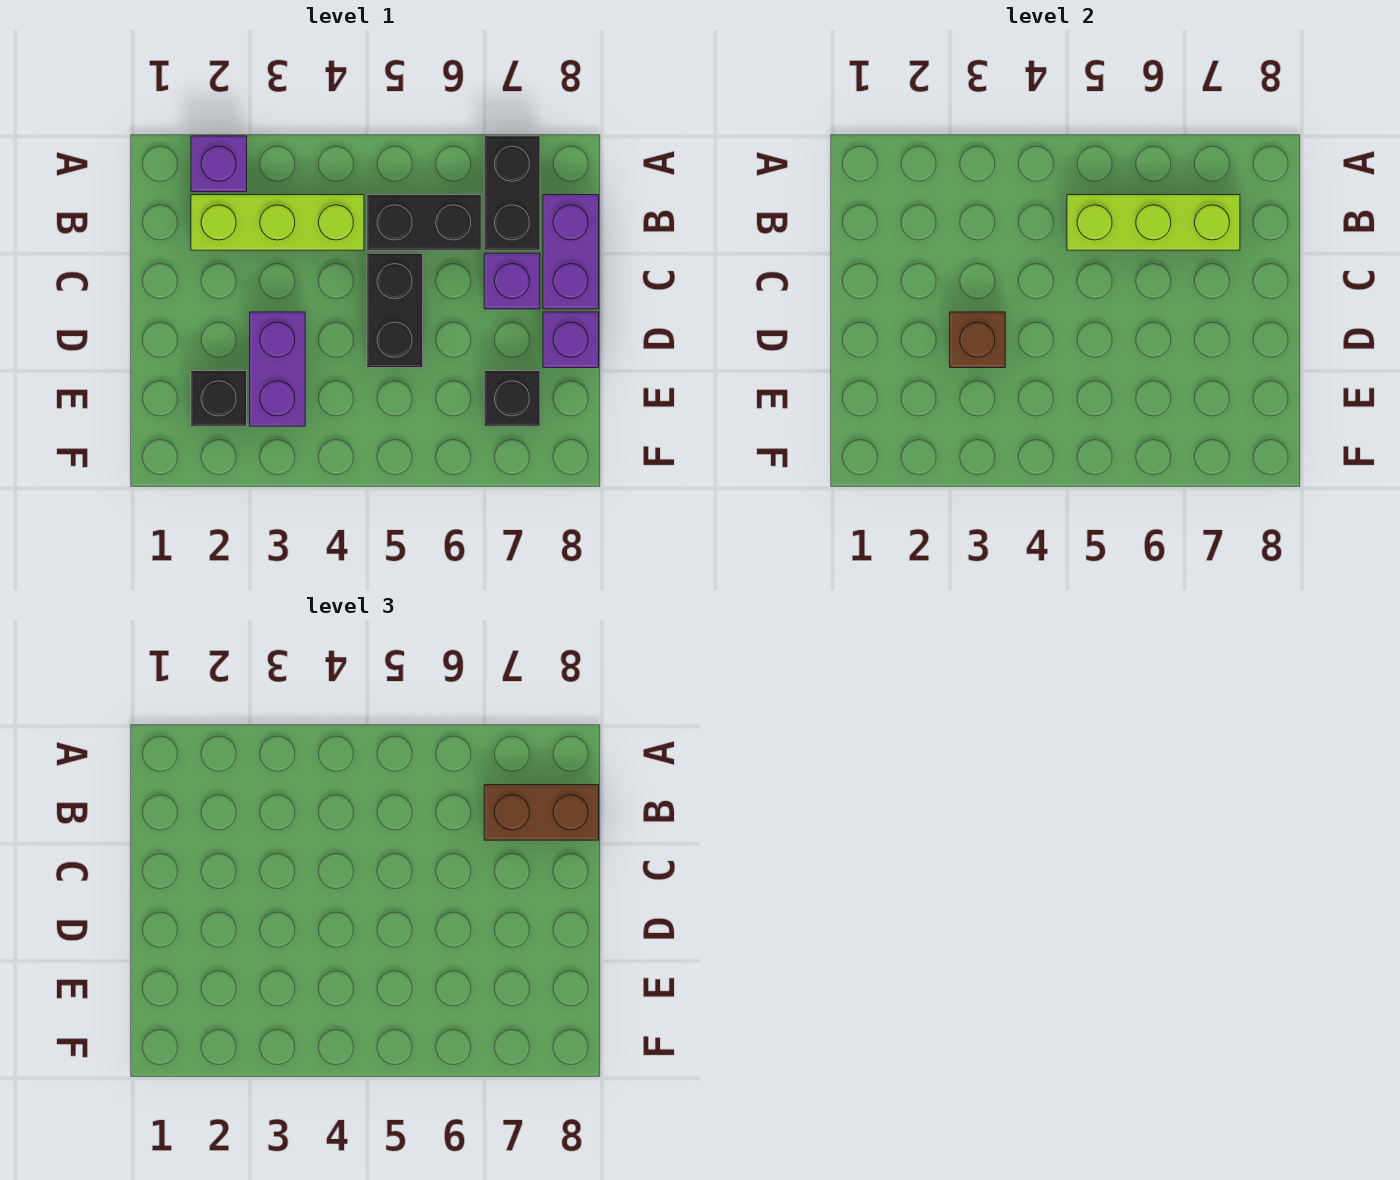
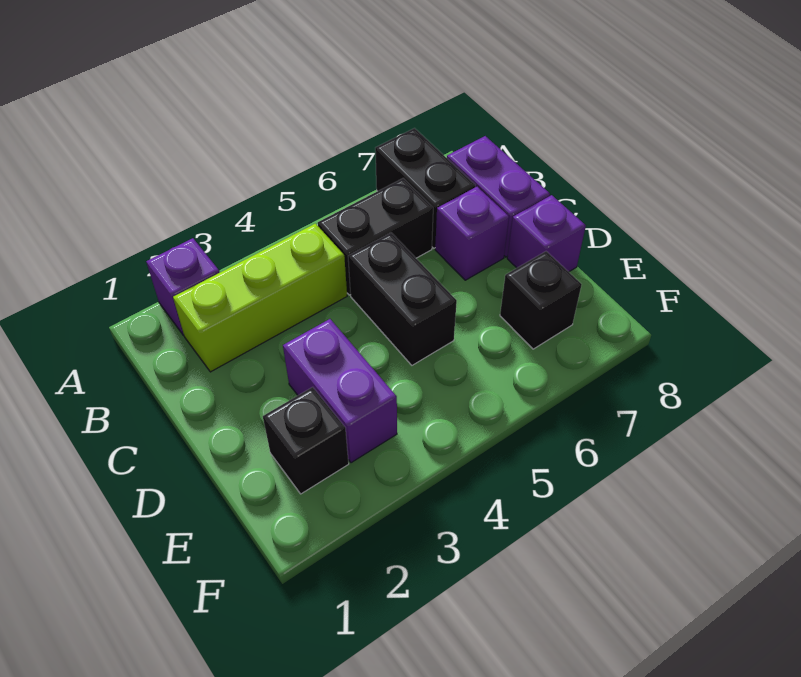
lime brick B5:B7 level 2 -> none
brown brick B7:B8 level 3 -> none
brown brick D3 level 2 -> none

